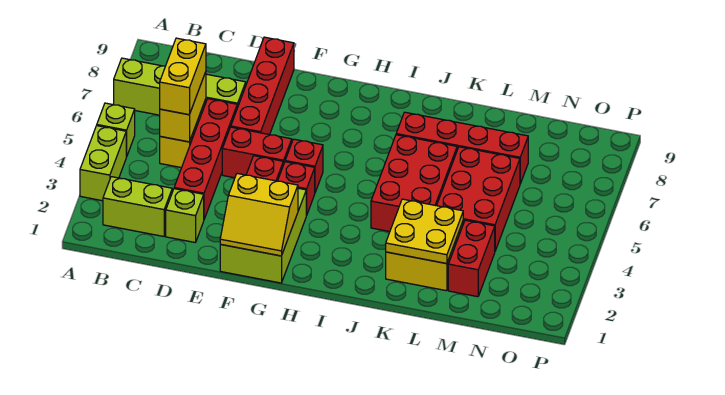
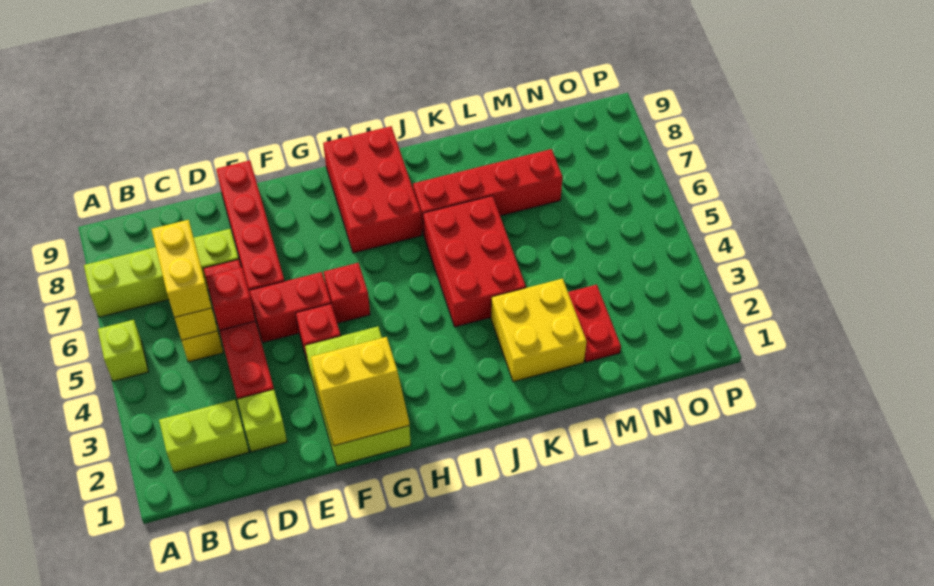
lime brick A3:A4 level 1 -> none
red brick G4 level 1 -> red brick D5 level 2
yellow plate K2:L3 level 2 -> none
red brick L4:M6 level 1 -> red brick H7:I9 level 1
red brick M2:M3 level 1 -> red plate M2:M3 level 1

